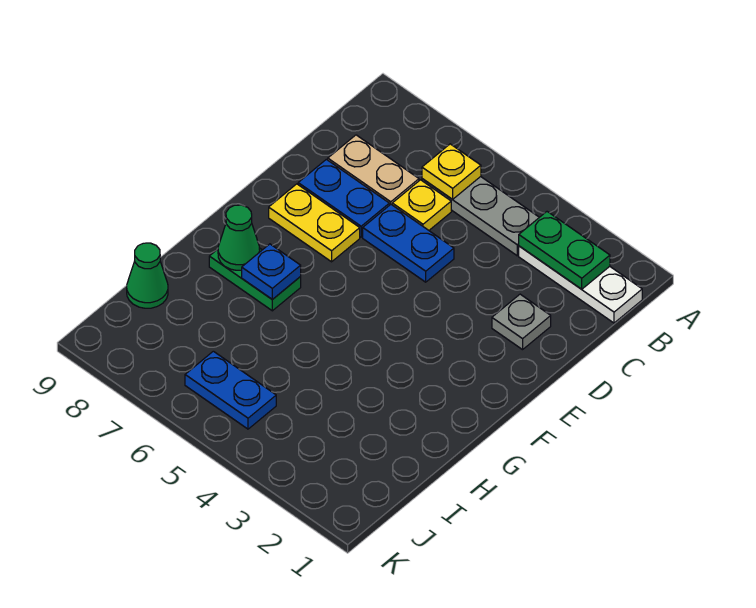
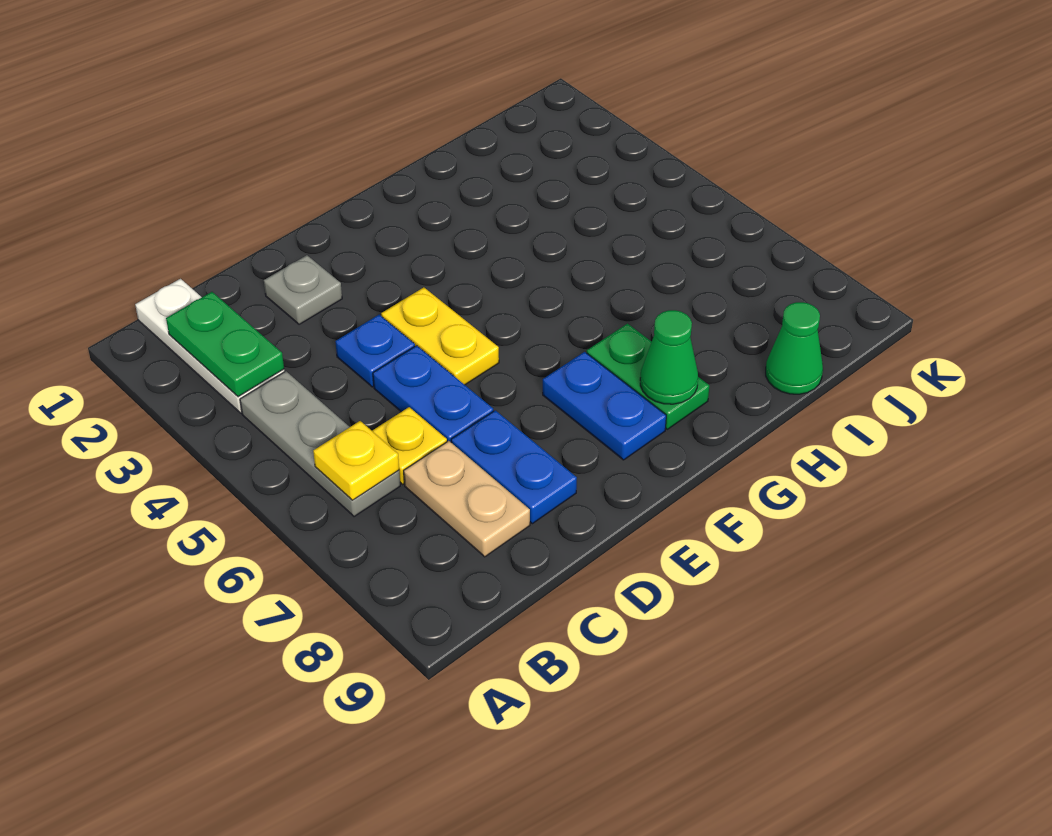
yellow plate E7:E8 level 1 -> yellow plate E4:E5 level 1
blue plate G7 level 2 -> blue plate D4 level 1
blue plate J5:J6 level 1 -> blue plate F7:F8 level 1

